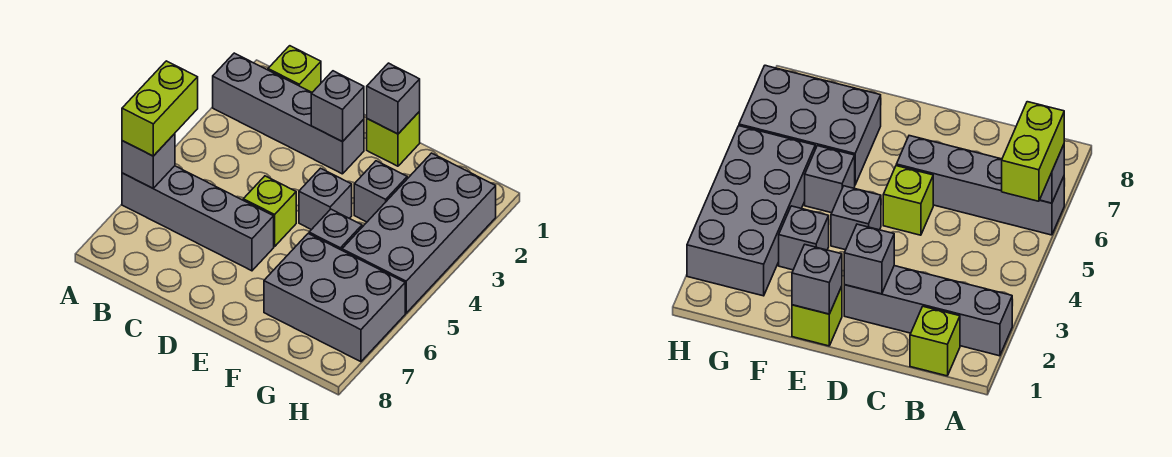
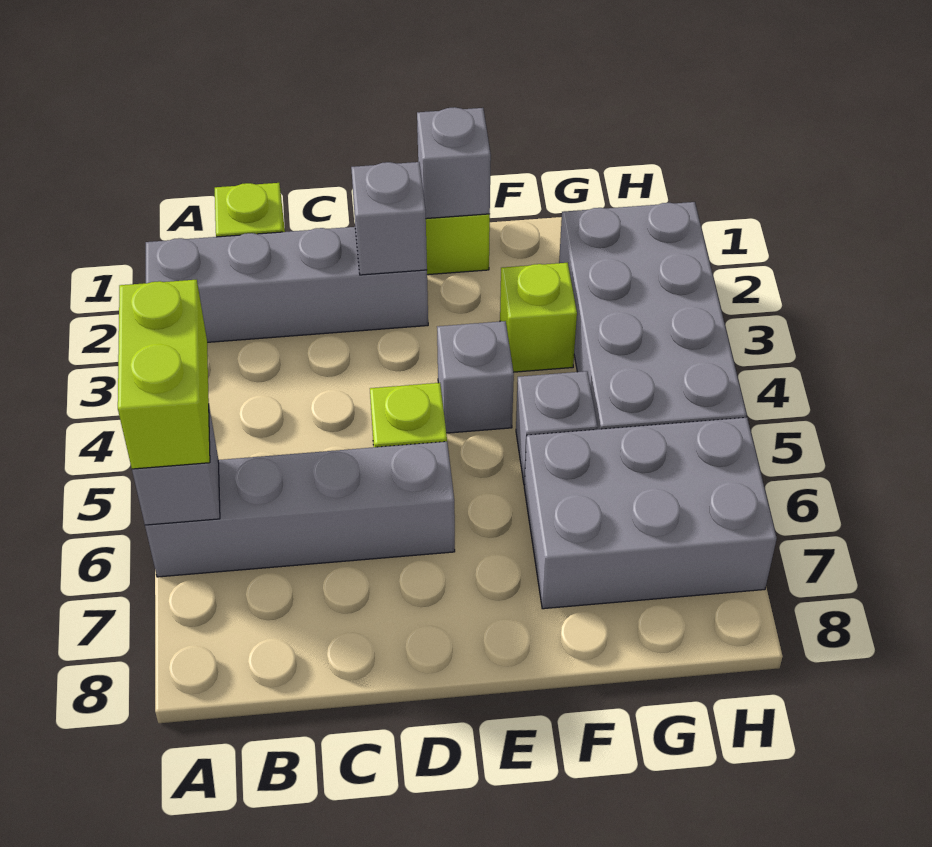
grey brick F3 level 1 -> lime brick F3 level 1

